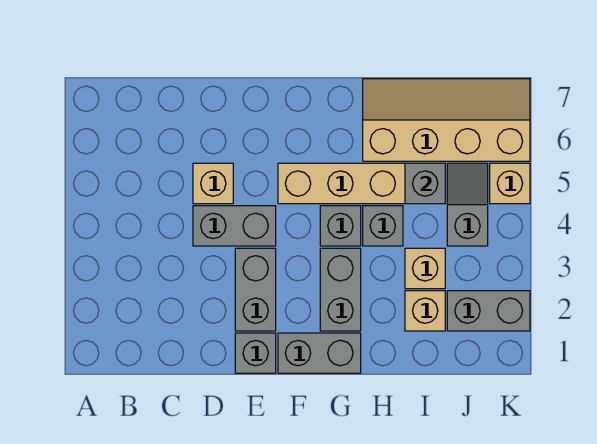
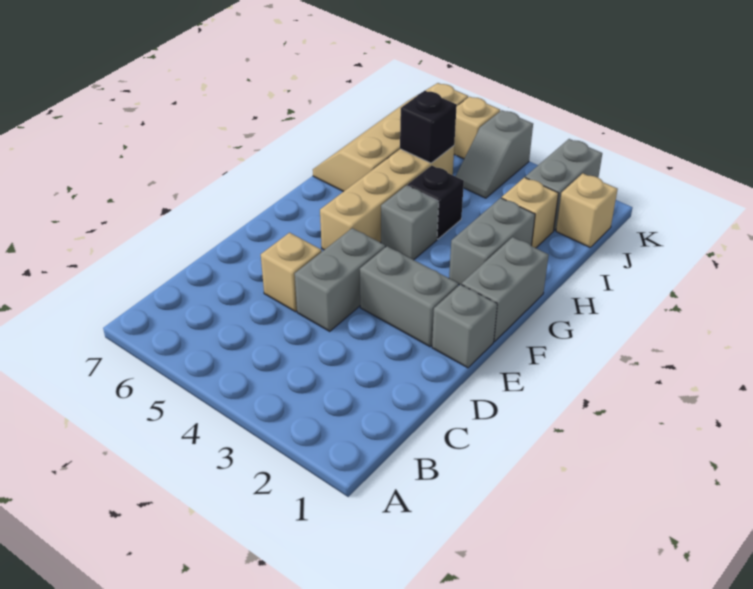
grey brick G2:G3 level 1 -> grey brick G2:H2 level 1
grey brick H4 level 1 -> black brick H4 level 1
tan brick I3 level 1 -> tan brick J1 level 1
grey brick I5 level 2 -> black brick I5 level 2
grey slope J4:J5 level 1 top 4 -> grey slope J4:K4 level 1 top K

